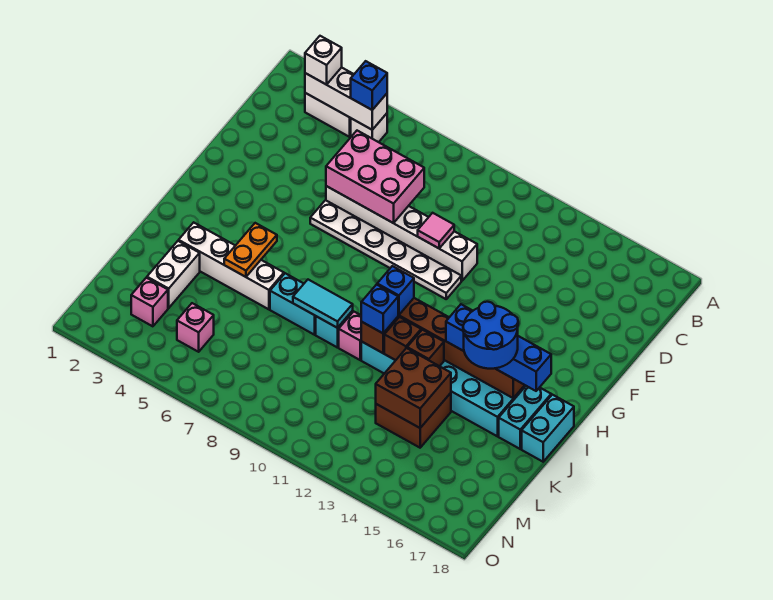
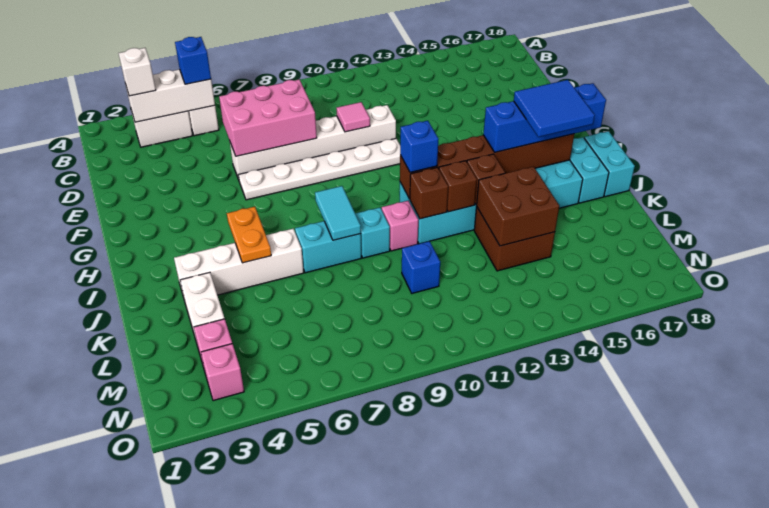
blue round brick I15:J16 level 4 -> blue tile I15:J16 level 4
cyan tile J8:J9 level 2 -> cyan tile I8:J8 level 2
blue brick J11 level 3 -> blue brick L10 level 1
pink brick M5 level 1 -> pink brick N3 level 1

